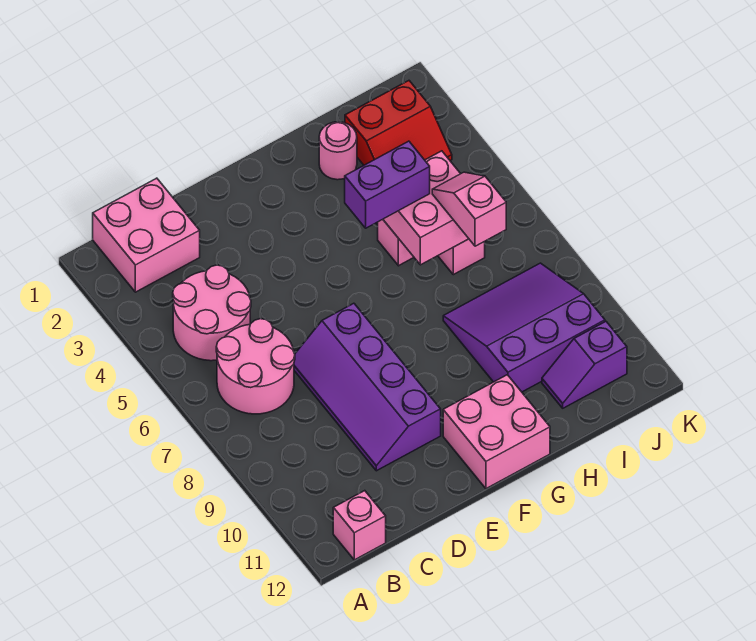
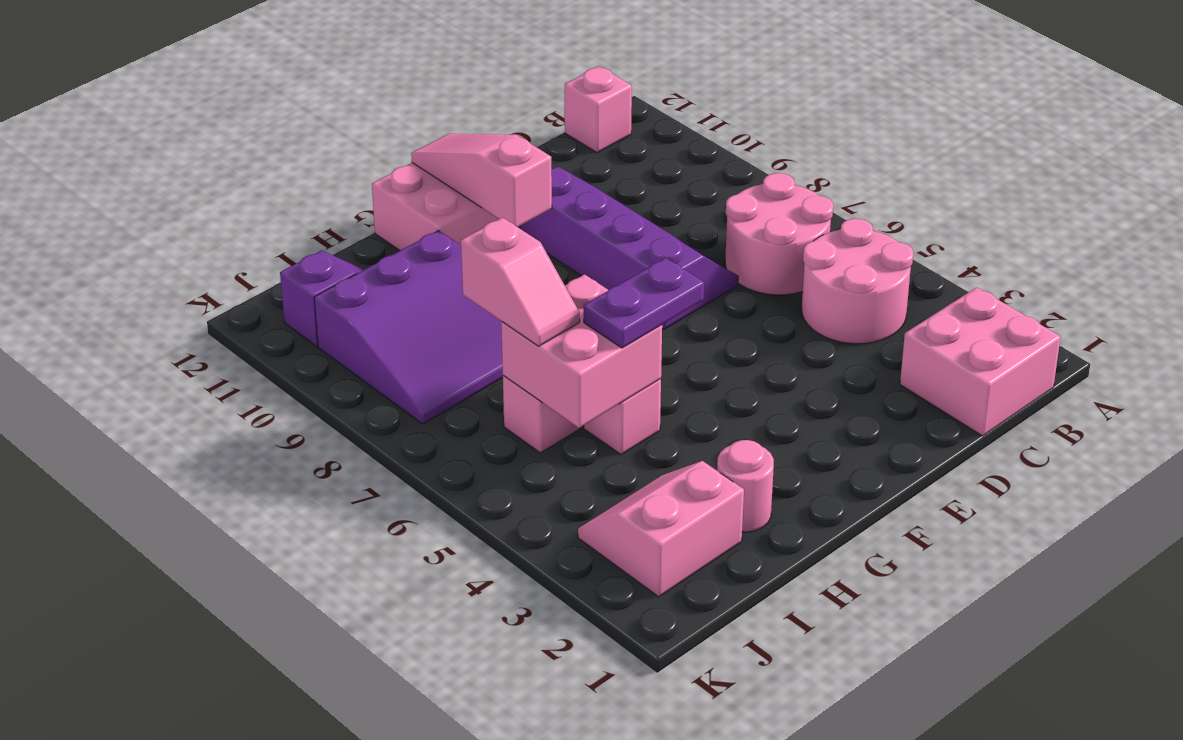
none -> pink slope F10:F12 level 2 top 10
purple brick G5:H5 level 3 -> purple plate G5:H5 level 3
red slope I2:J3 level 1 top 2 -> pink slope I2:J3 level 1 top 2

